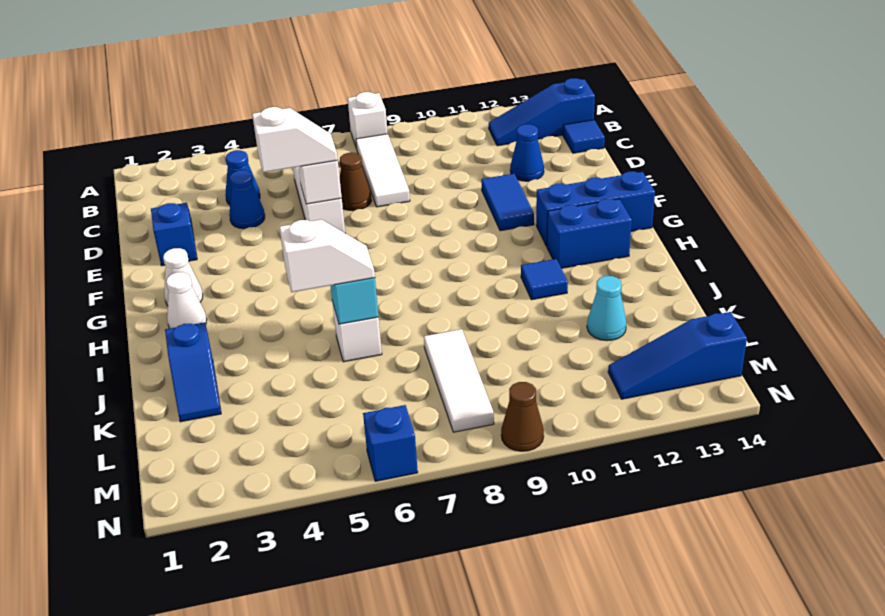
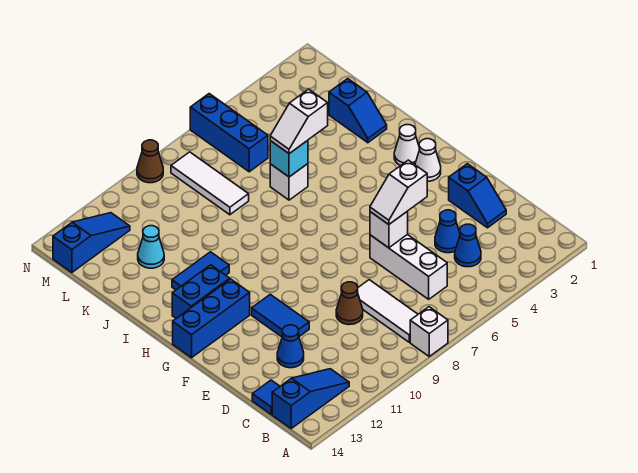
brown cone D7 level 1 -> brown cone D9 level 1
blue tile I11 level 1 -> blue tile I11:I12 level 1
blue slope J2:K2 level 1 top J -> blue slope J2:K2 level 1 top K
blue brick N6 level 1 -> blue brick L6:N6 level 1

